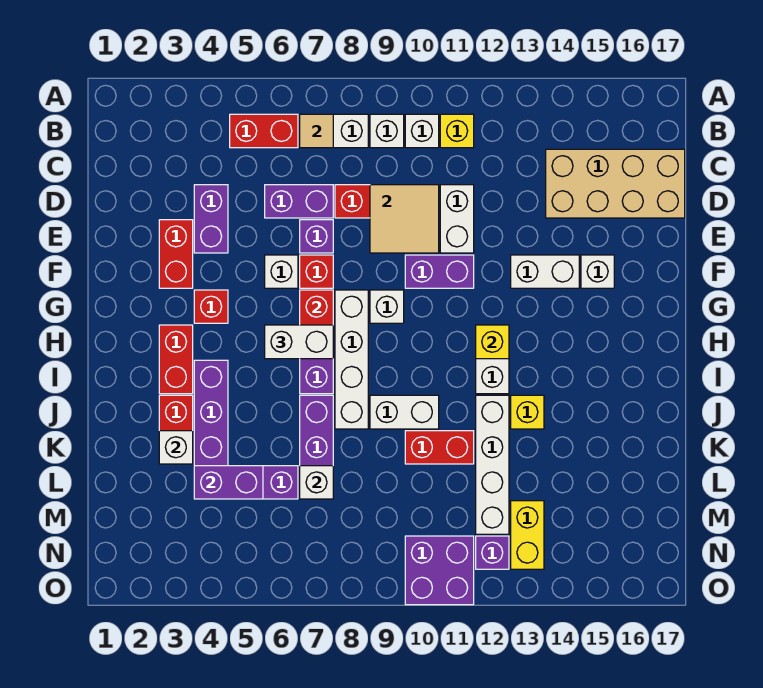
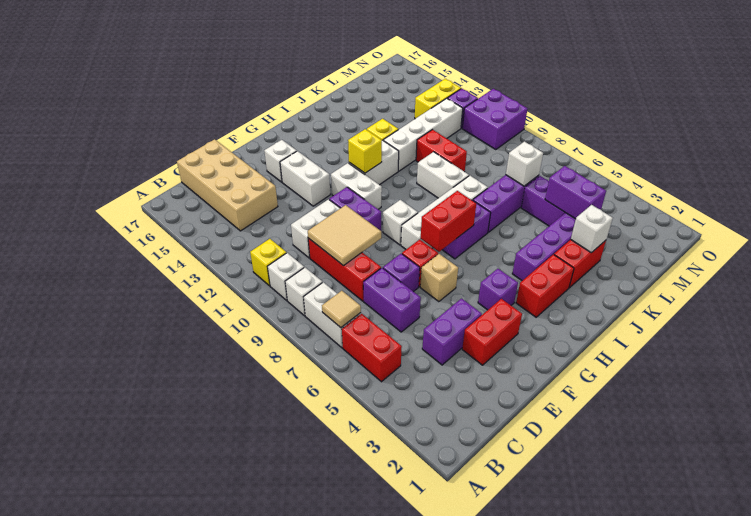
white brick F6 level 1 -> tan brick F6 level 1
red brick G4 level 1 -> purple brick G4 level 1
white brick H6:H7 level 3 -> white brick G11:G12 level 1

